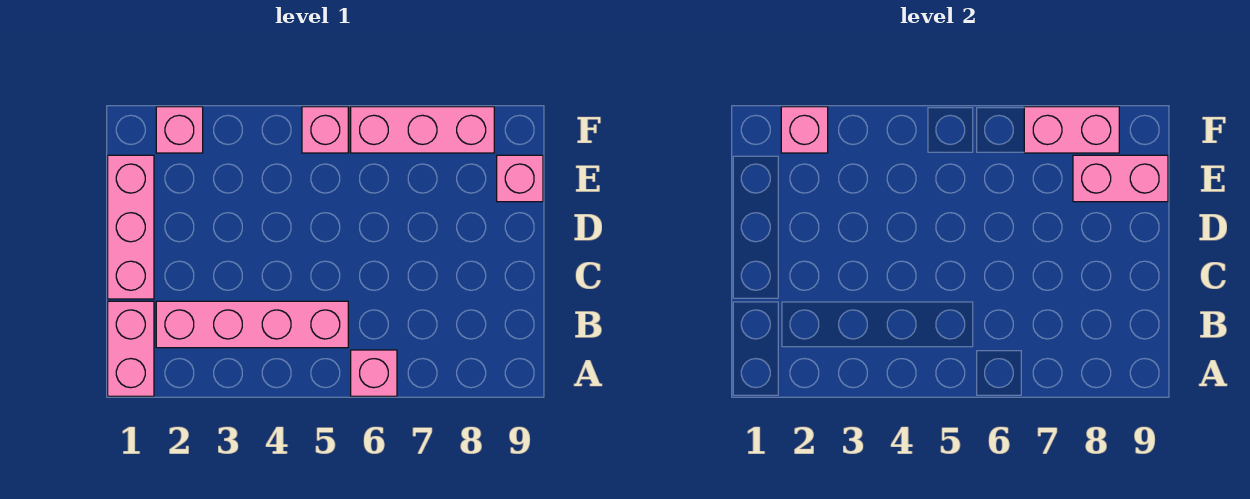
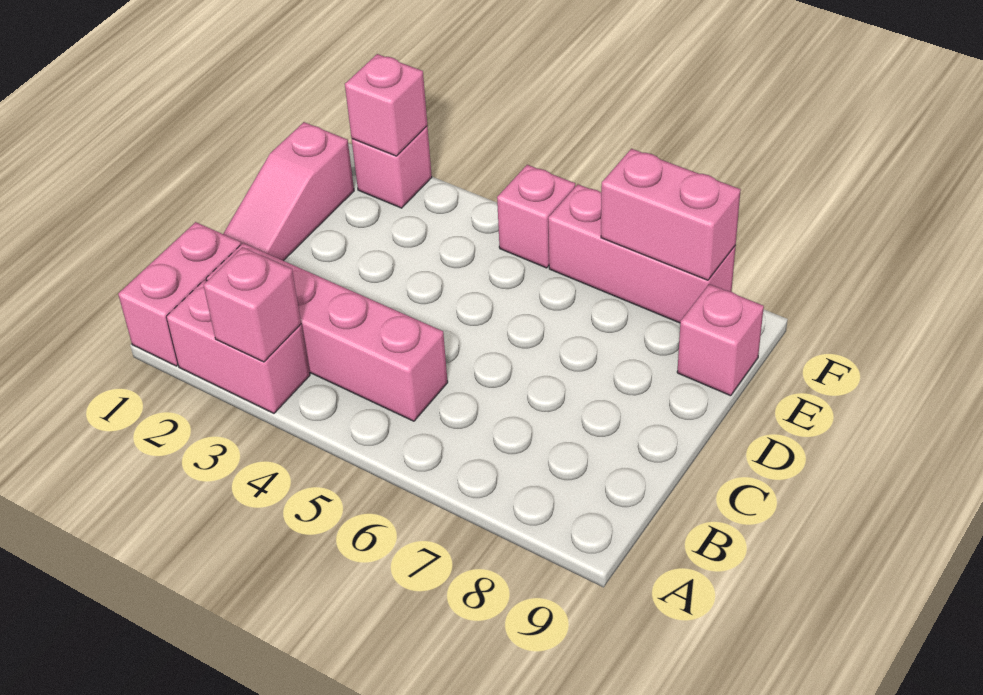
pink brick A6 level 1 -> pink brick A3 level 2
pink brick C1:E1 level 1 -> pink slope C1:E1 level 1 top E
pink brick E8:E9 level 2 -> pink brick A2:A3 level 1

